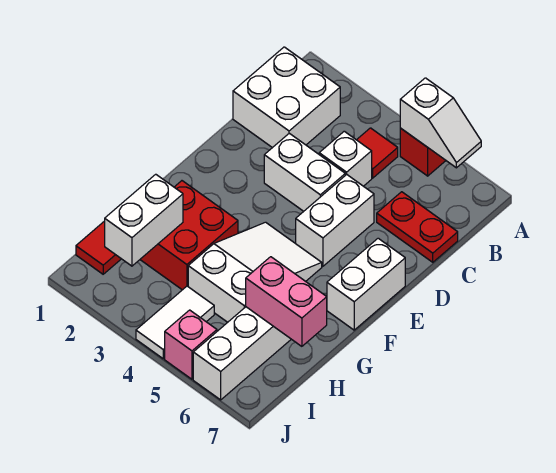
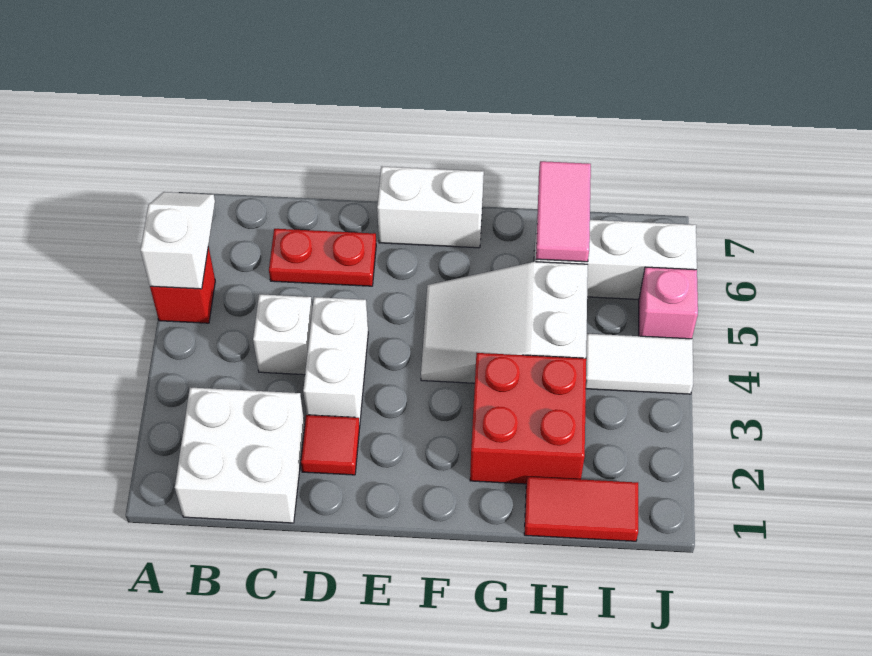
red tile B4 level 1 -> red tile D2 level 1
red plate C6:C7 level 1 -> red plate C6:D6 level 1
white brick D5:E5 level 1 -> none
white brick H2:I2 level 2 -> none
pink brick H6:H7 level 2 -> pink tile H6:H7 level 2

